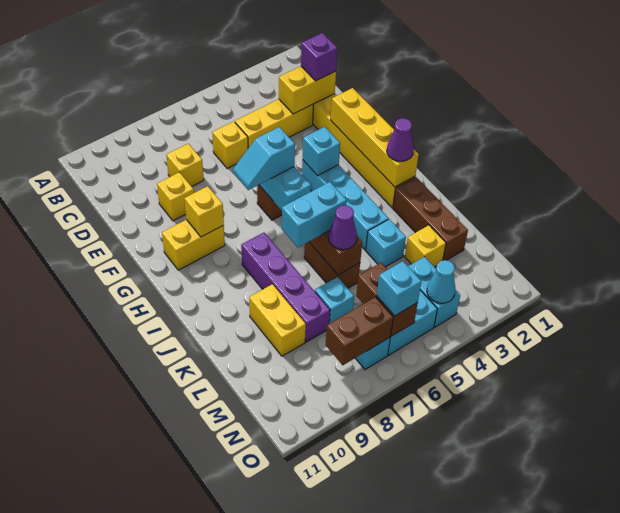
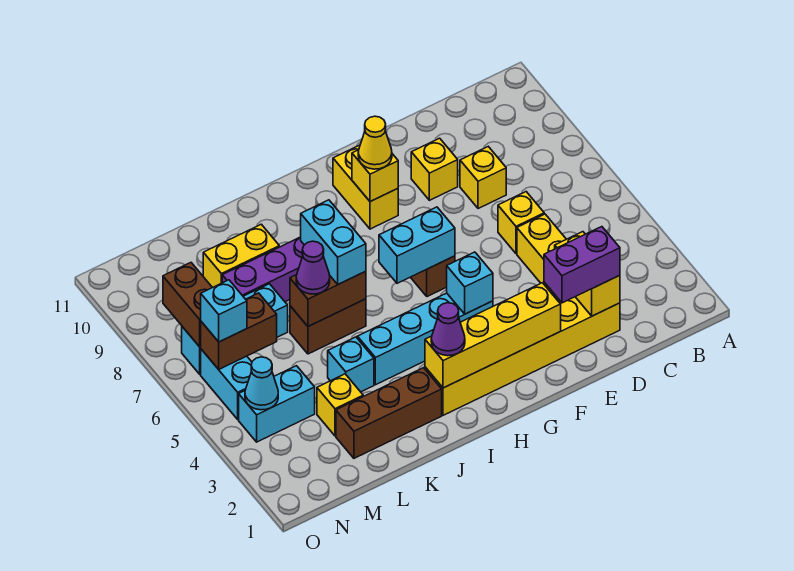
purple brick D2 level 3 -> purple brick D2:E2 level 3
cyan slope G6:G7 level 3 top 6 -> none
none -> yellow cone G9 level 3

